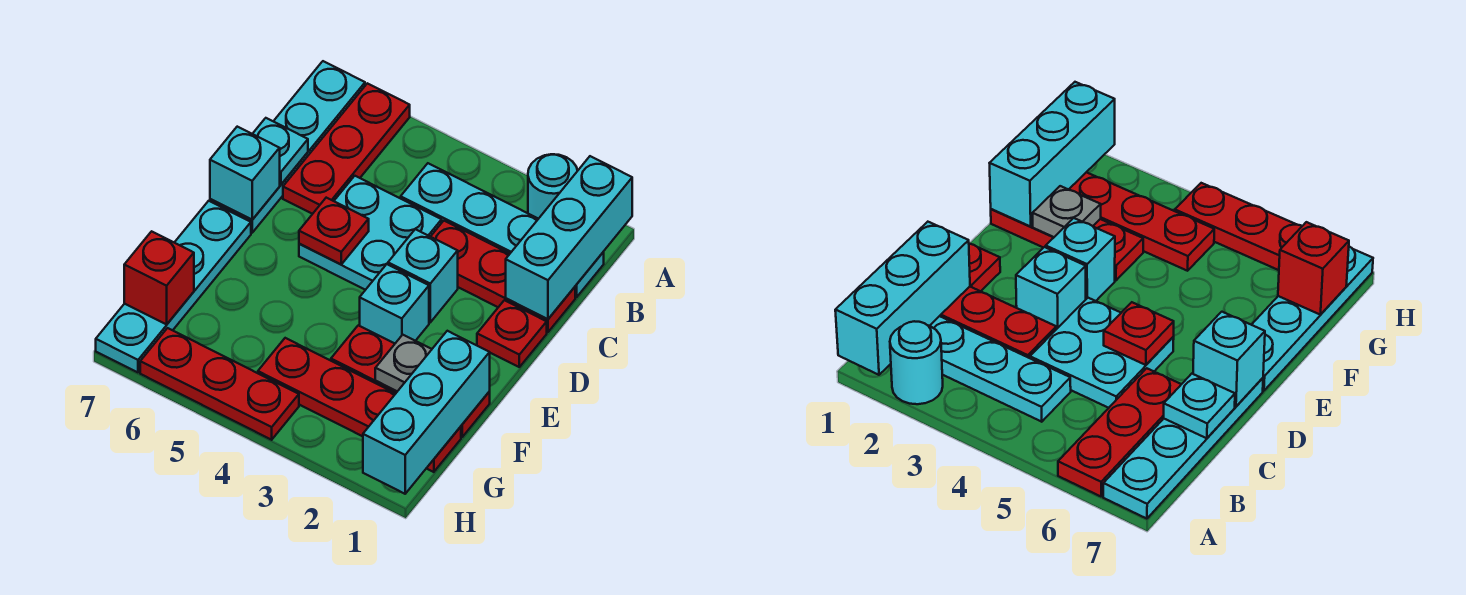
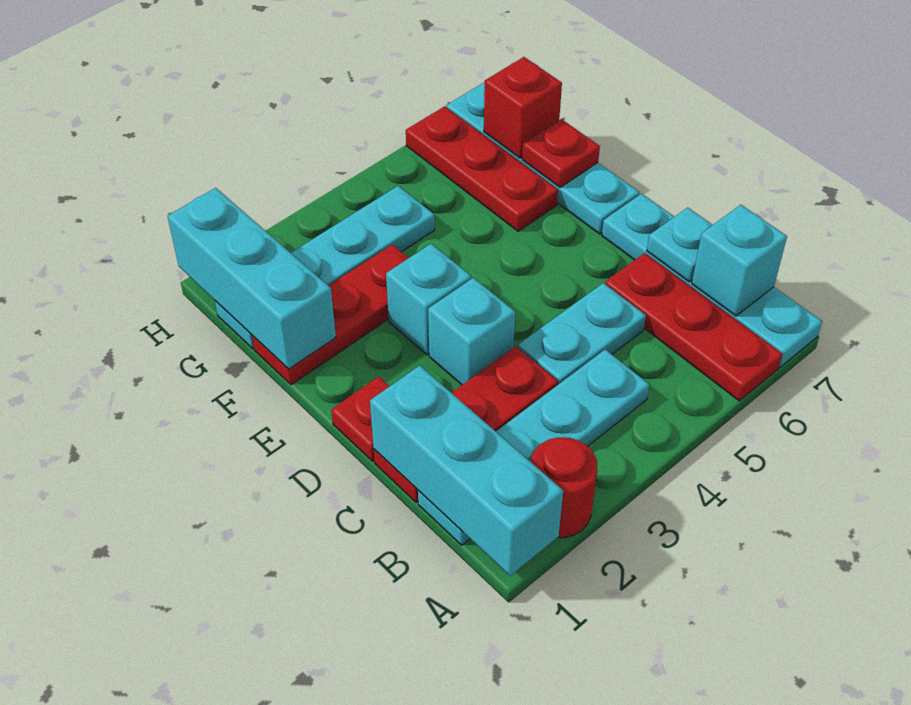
cyan round brick A2 level 1 -> red round brick A2 level 1
cyan plate C4:D5 level 1 -> cyan plate C4:C5 level 1
red plate D5 level 2 -> red plate F7 level 2
cyan brick D7 level 2 -> cyan brick B7 level 2
grey plate F2 level 2 -> none
red plate G1:G4 level 1 -> cyan plate G1:G4 level 1
red plate H4:H6 level 1 -> red plate F6:H6 level 1

